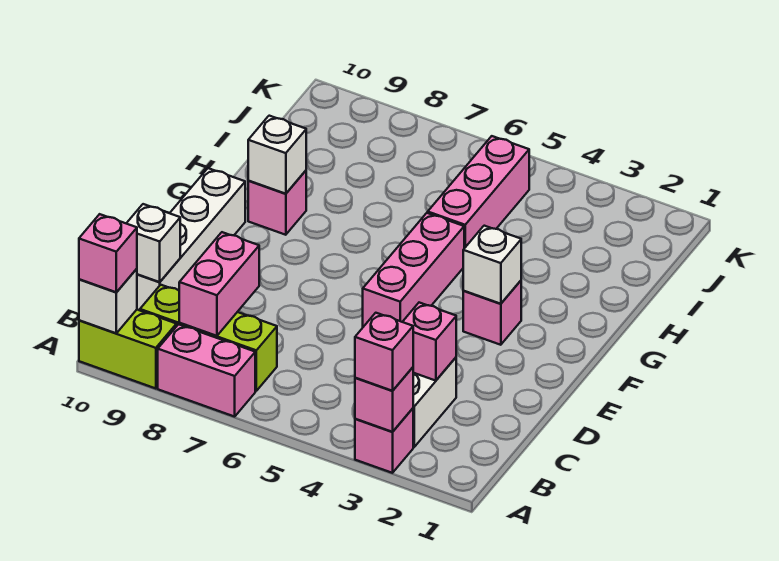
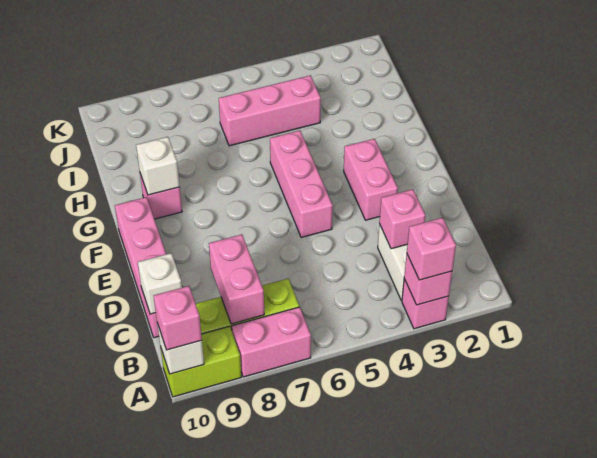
white brick C10:F10 level 1 -> pink brick C10:F10 level 1
pink brick F3 level 1 -> pink brick E3:F3 level 1
white brick F3 level 2 -> none
pink brick H5:J5 level 1 -> pink brick I4:I6 level 1

